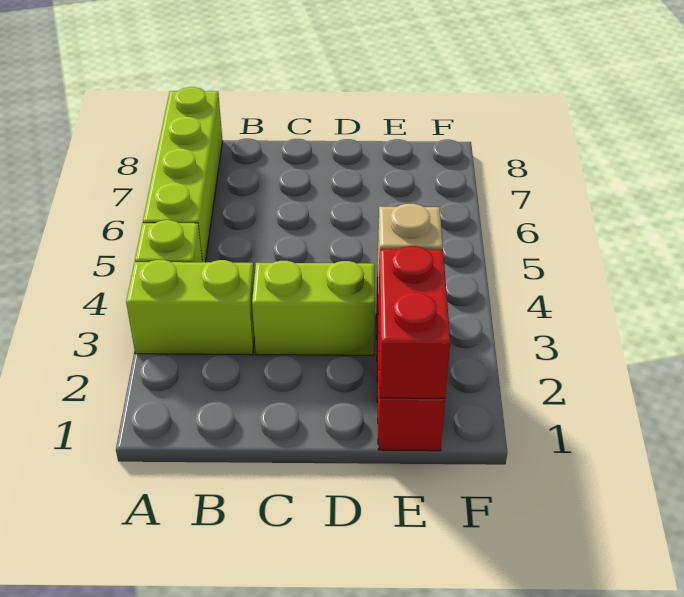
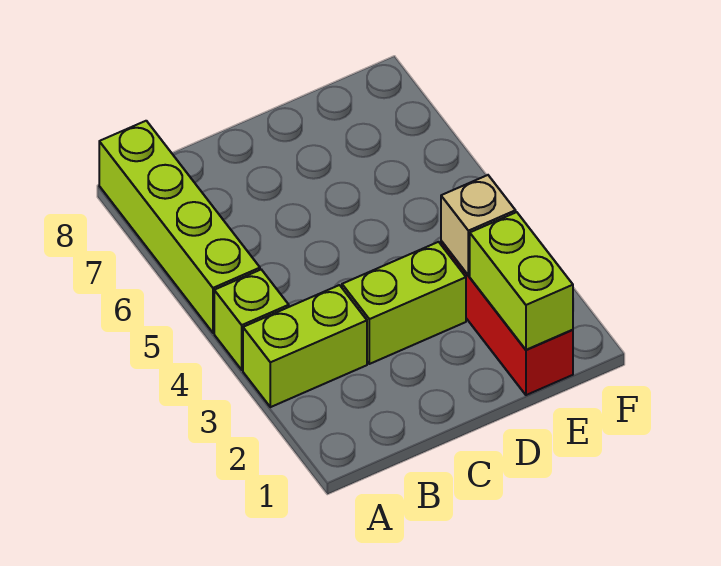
red brick E1:E2 level 2 -> lime brick E1:E2 level 2

